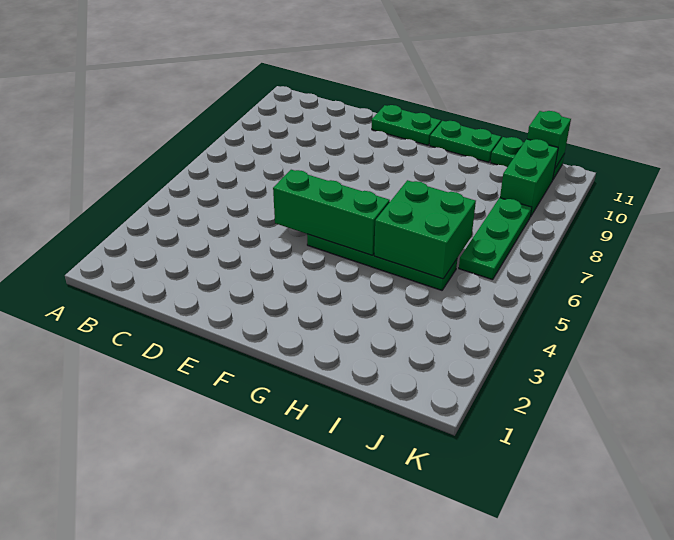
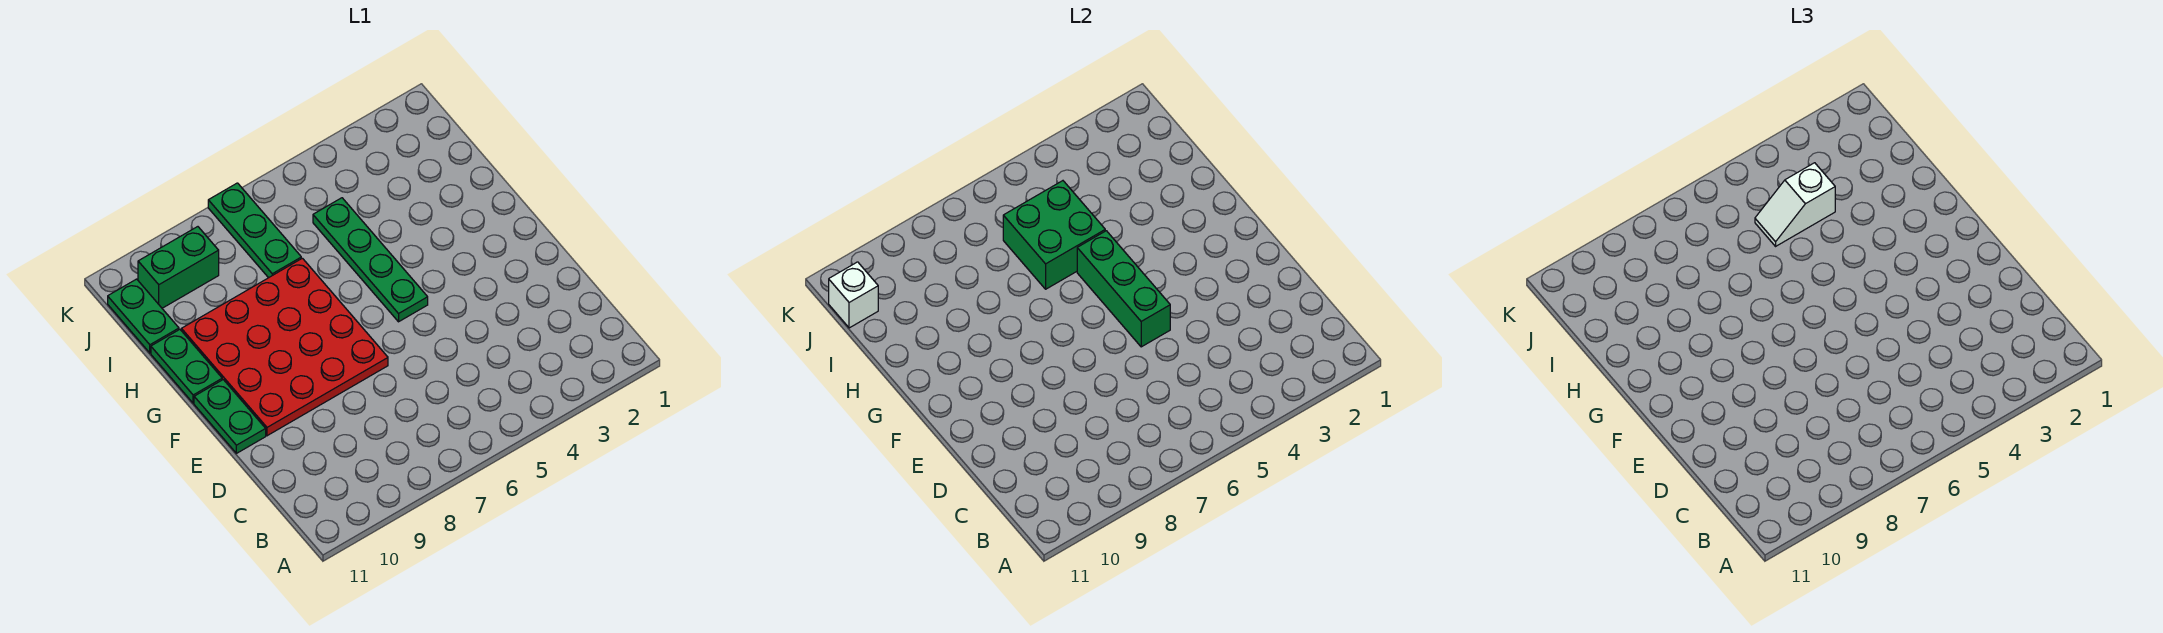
none -> red plate E7:H10 level 1
none -> white slope I4:I5 level 3 top 4
green plate J6:J8 level 1 -> green plate I7:K7 level 1
green brick J11 level 2 -> white brick J11 level 2

